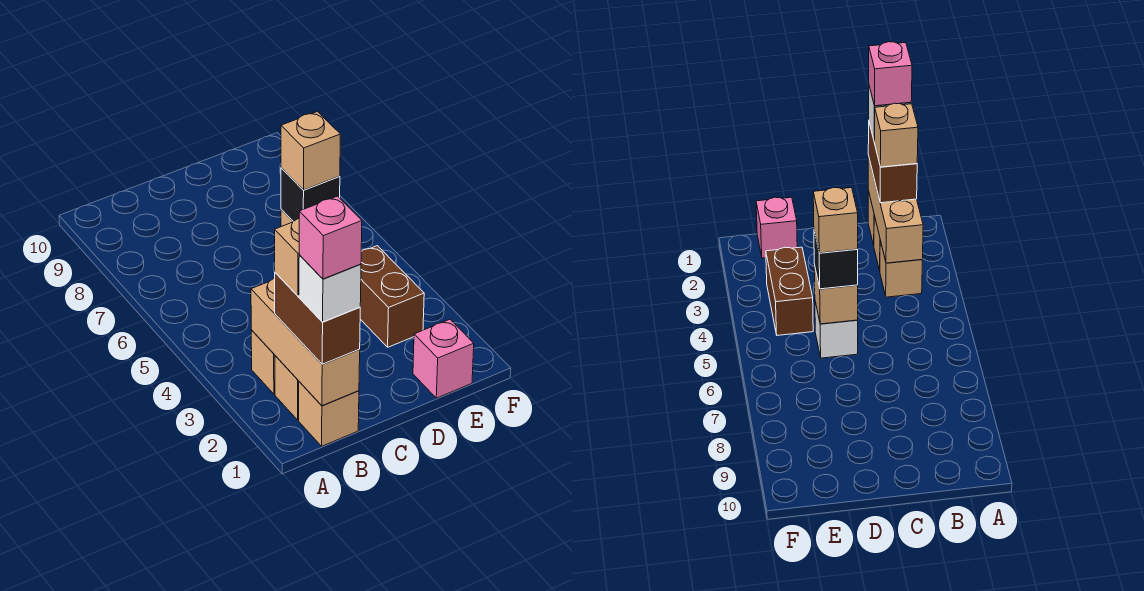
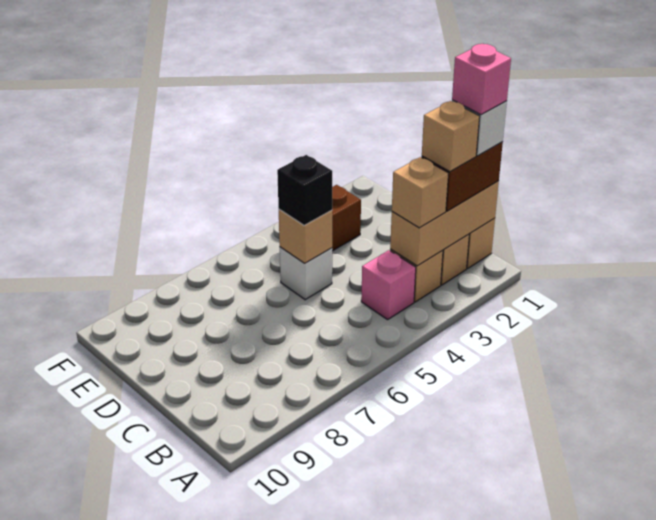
tan brick D5 level 4 -> tan brick B3 level 3
pink brick E1 level 1 -> pink brick B4 level 1

